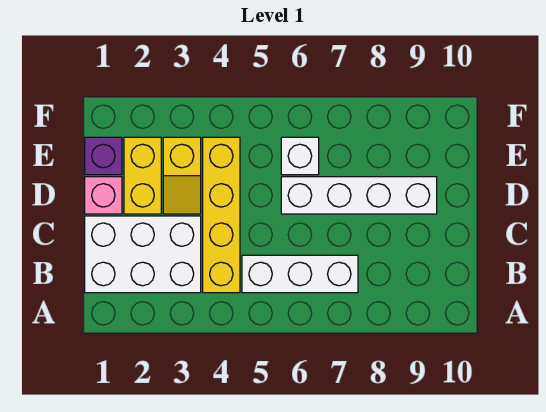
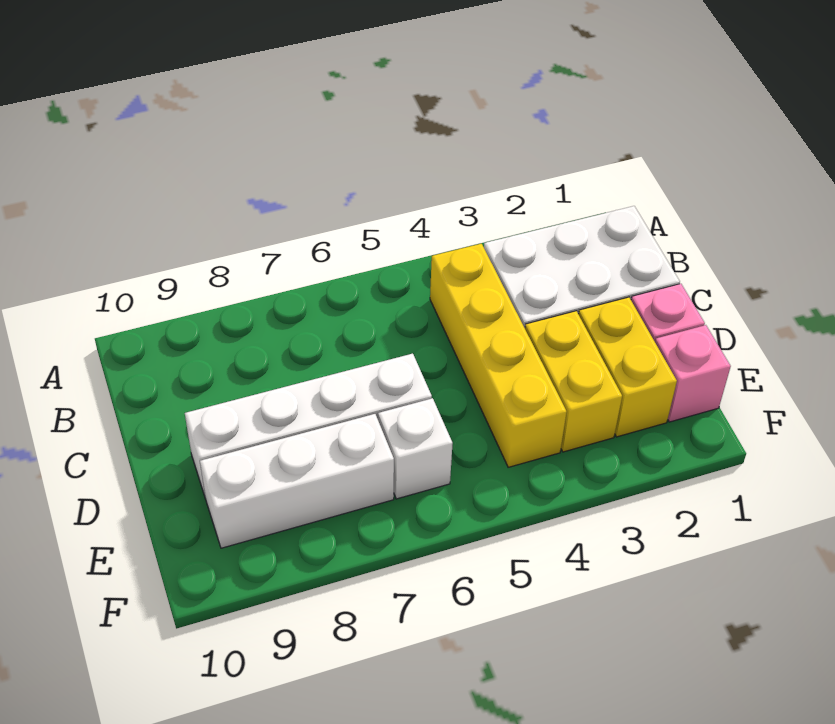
white brick B5:B7 level 1 -> white brick E7:E9 level 1
yellow slope D3:E3 level 1 top E -> yellow brick D3:E3 level 1
purple brick E1 level 1 -> pink brick E1 level 1

